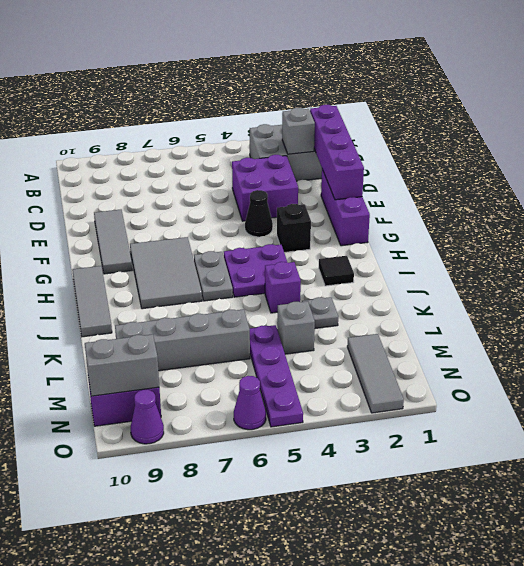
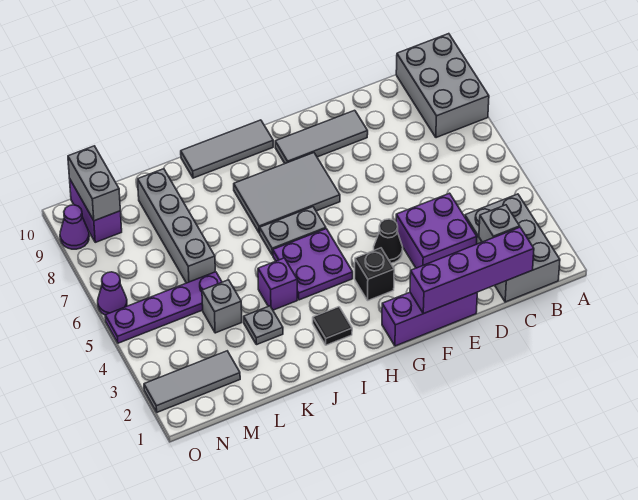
none -> grey brick A8:B10 level 1

